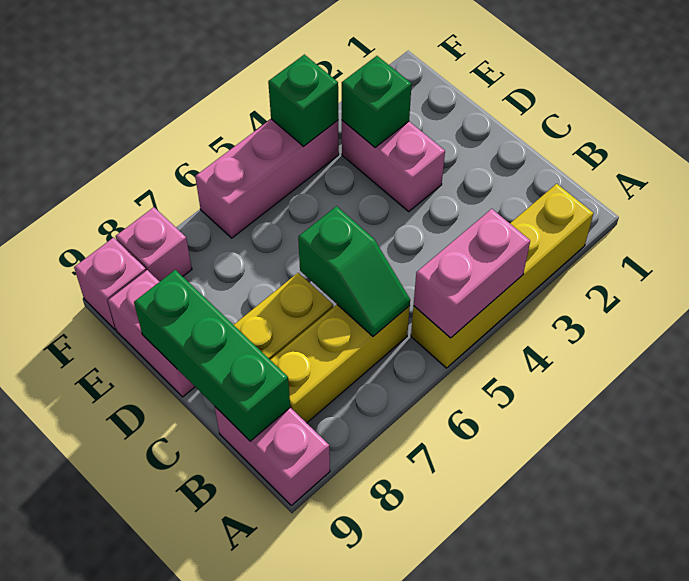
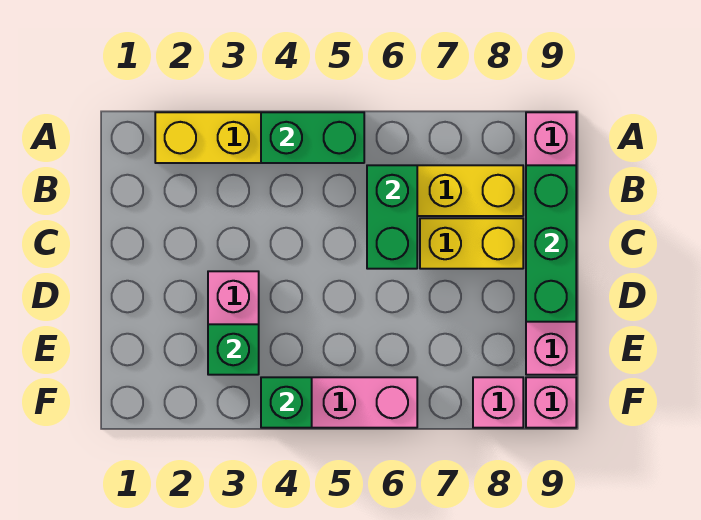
pink brick A4:A5 level 2 -> green brick A4:A5 level 2
green slope B6:C6 level 2 top C -> green brick B6:C6 level 2

